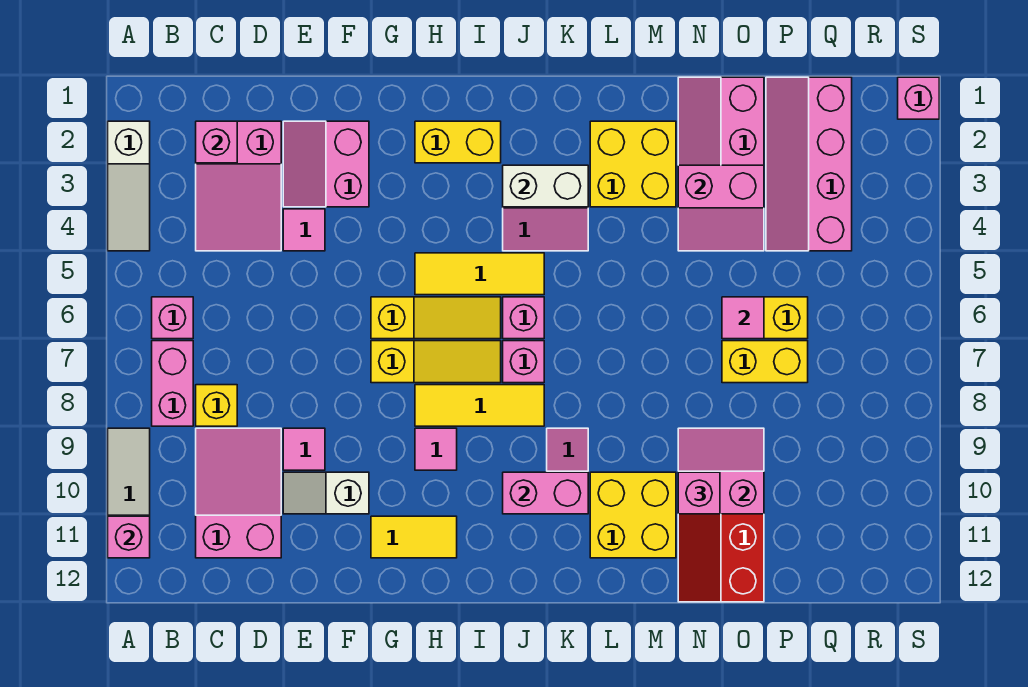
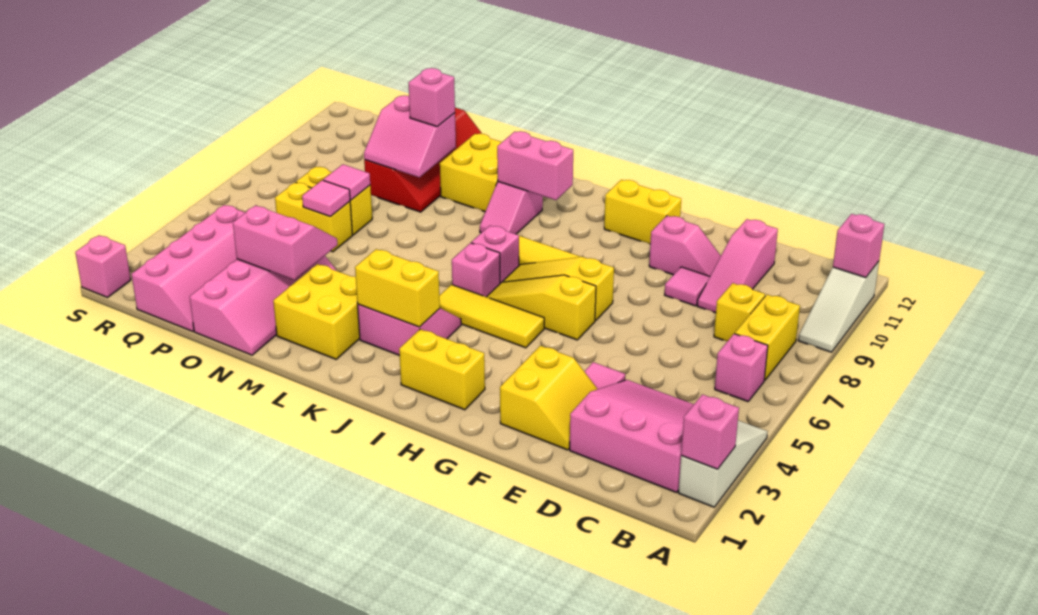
pink brick B7:B8 level 1 -> yellow brick B7:B8 level 1
pink slope C2:D4 level 1 top 2 -> pink slope B2:D4 level 1 top 2
pink brick C2 level 2 -> pink brick A2 level 2
pink slope C9:D11 level 1 top 11 -> pink slope D9:D11 level 1 top 11
pink slope E2:F3 level 1 top F -> yellow slope E2:F3 level 1 top F
white slope E10:F10 level 1 top F -> pink slope E10:F10 level 1 top F
yellow tile G11:H11 level 1 -> yellow brick G11:H11 level 1
pink tile H9 level 1 -> pink tile O7 level 2
white brick J3:K3 level 2 -> yellow brick J3:K3 level 2

